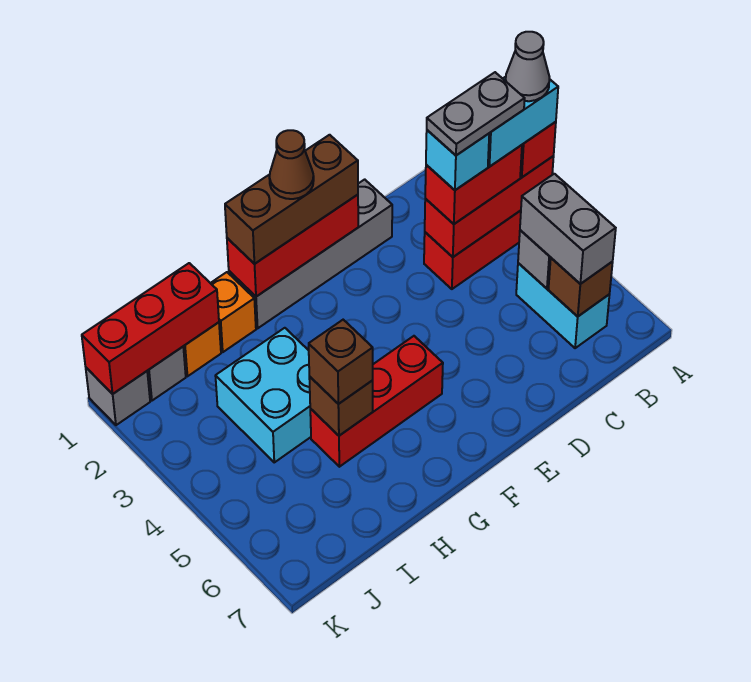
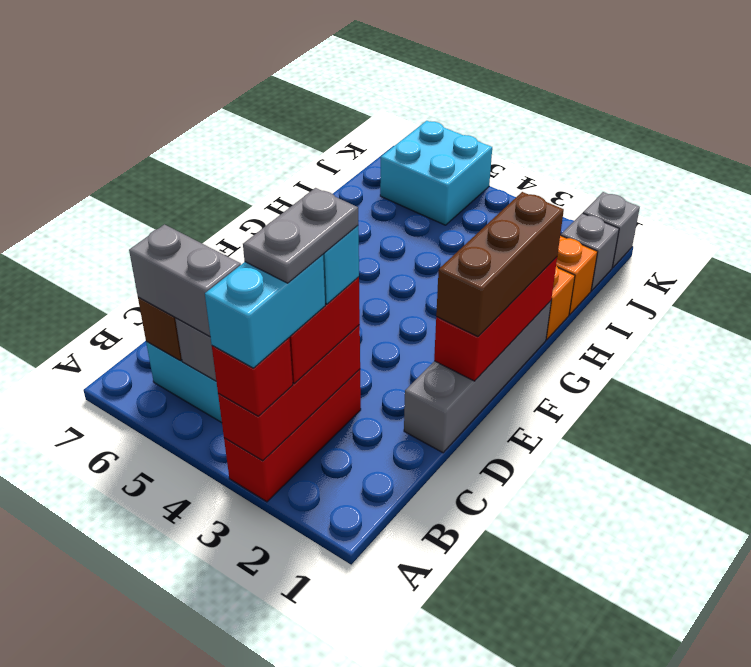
grey cone A3 level 5 -> none
brown cone F1 level 4 -> none
red brick F5:H5 level 1 -> none
cyan brick H3:I4 level 1 -> cyan brick J5:K6 level 1
brown brick H5 level 2 -> none
brown brick H5 level 3 -> none
red brick I1:K1 level 2 -> none

